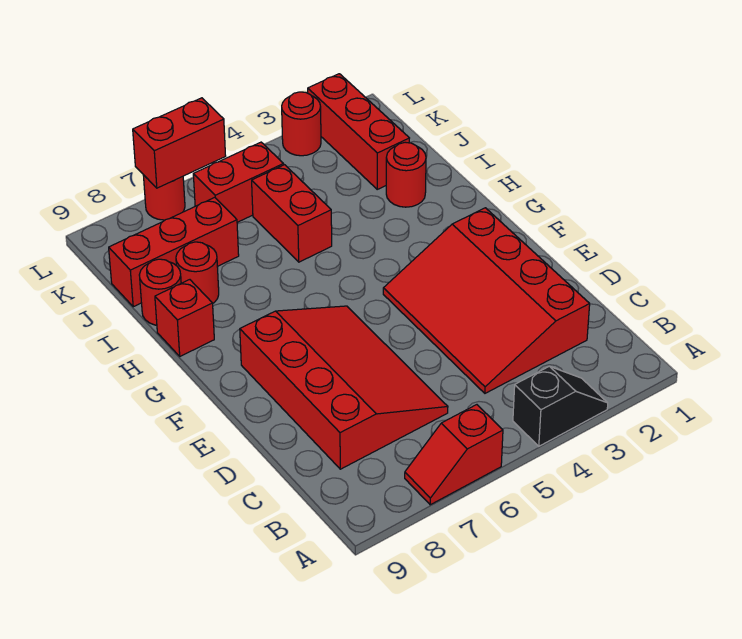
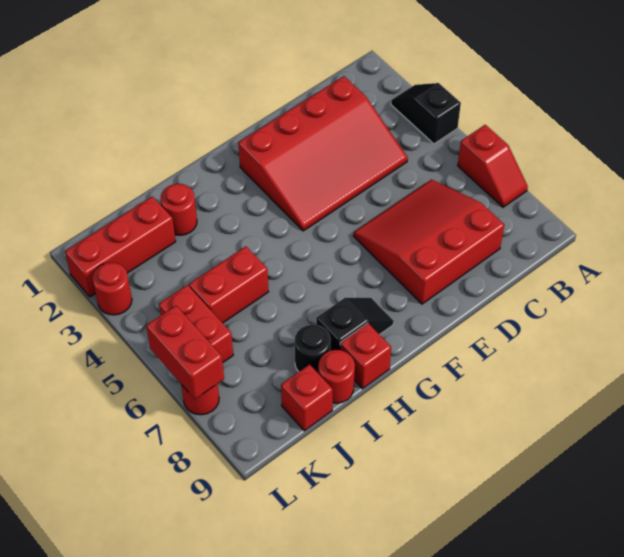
red slope C6:F8 level 1 top 8 -> red slope C6:E8 level 1 top 8
none -> black slope G8:H8 level 1 top H
red round brick I8 level 1 -> black round brick I8 level 1
red brick J7:J9 level 1 -> red brick J9 level 1

